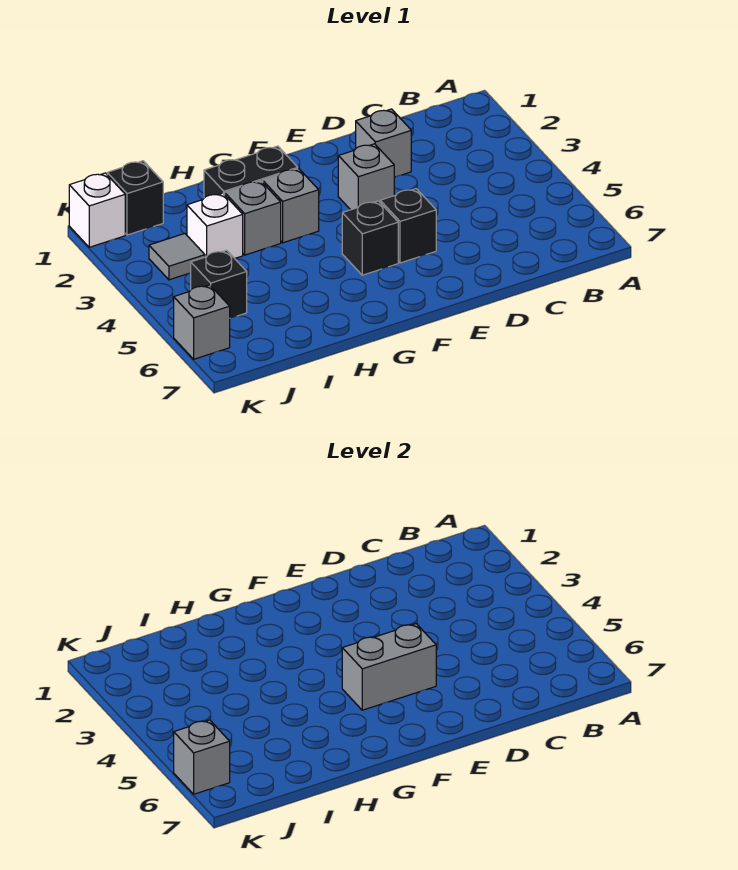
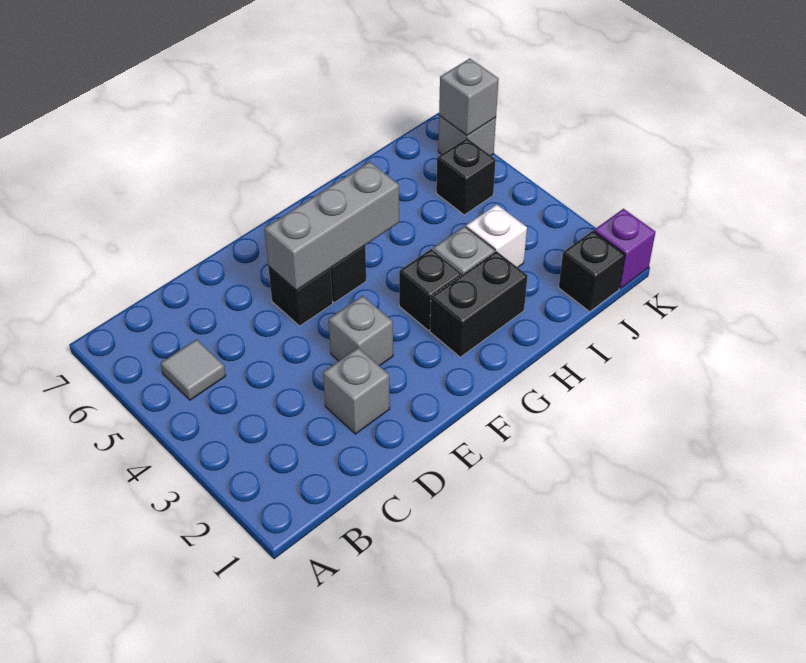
grey brick E5:F5 level 2 -> grey brick E5:G5 level 2
grey brick G3 level 1 -> black brick G3 level 1
grey tile J3 level 1 -> grey tile B5 level 1
white brick K1 level 1 -> purple brick K1 level 1

